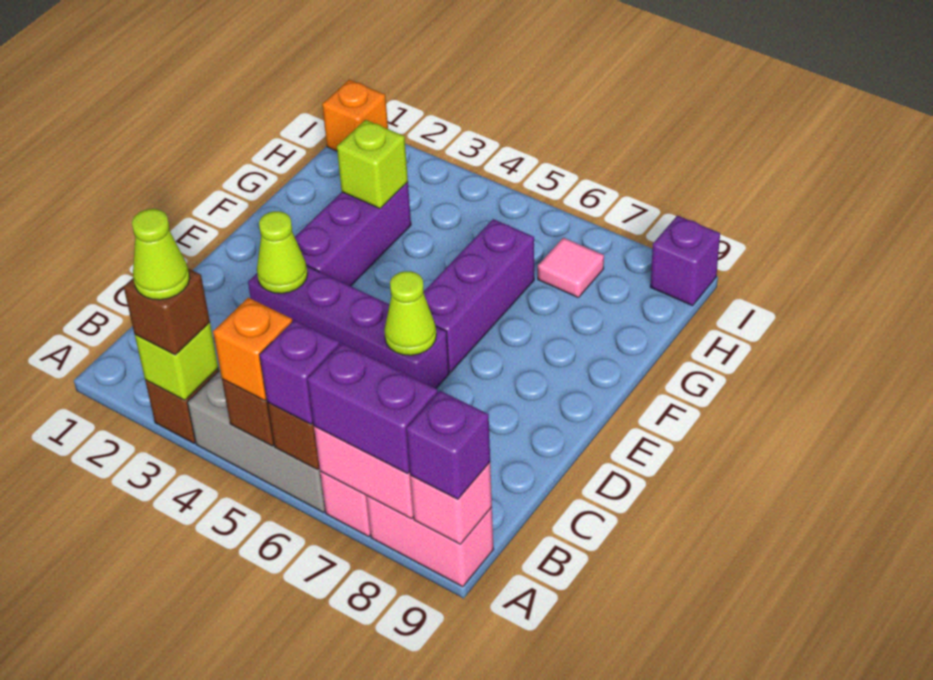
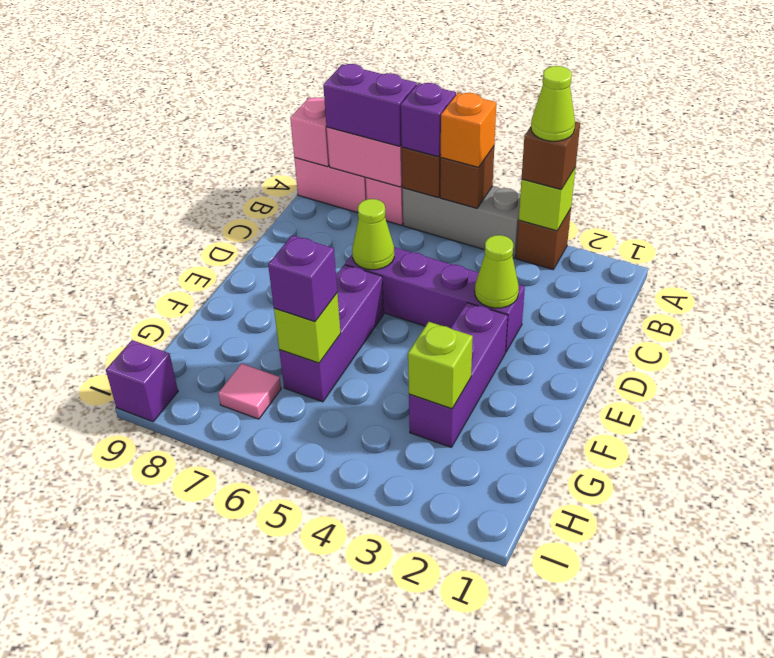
purple brick A9 level 3 -> purple brick G6 level 3
none -> lime brick G6 level 2
orange brick I1 level 1 -> none

